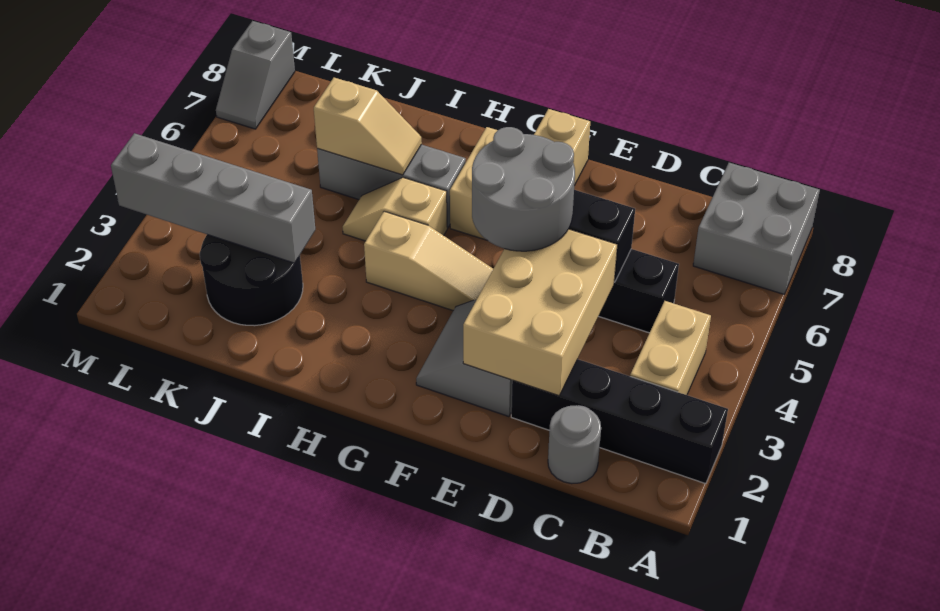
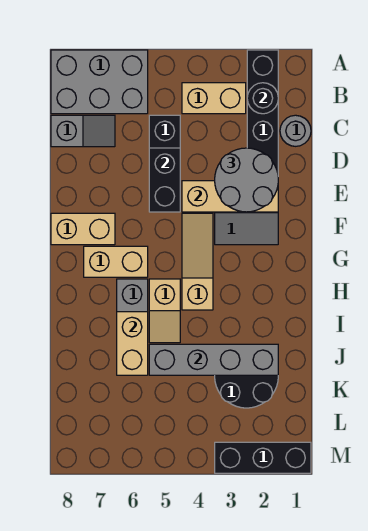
grey brick A7:B8 level 1 -> grey brick A6:B8 level 1
none -> black round brick B2 level 2
tan brick D2:E4 level 2 -> tan brick E2:E4 level 2
grey round brick E4:F5 level 3 -> grey round brick D2:E3 level 3
tan slope I6:J6 level 2 top J -> tan brick I6:J6 level 2
grey brick J3:M3 level 2 -> grey brick J2:J5 level 2
none -> black brick M1:M3 level 1
grey slope M7:M8 level 1 top 8 -> grey slope C7:C8 level 1 top 8

